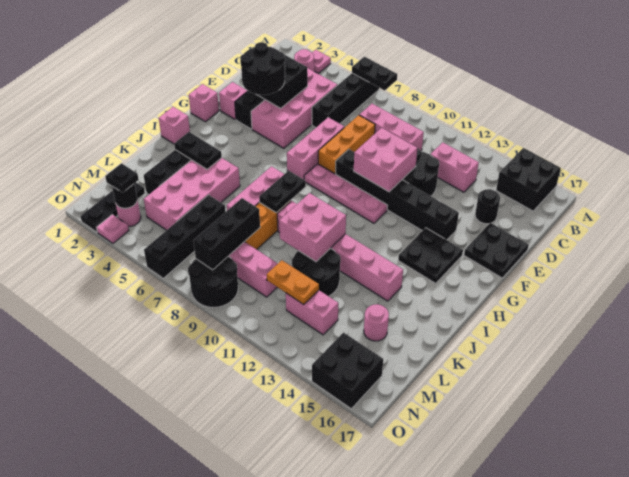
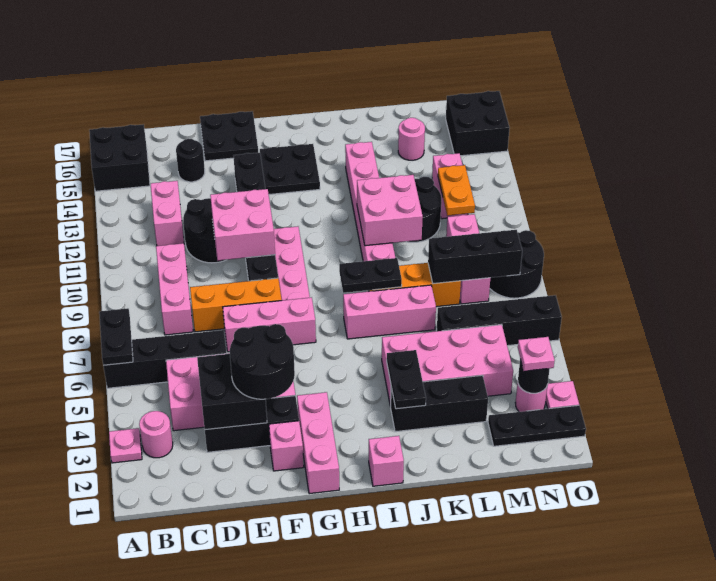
pink brick G1 level 1 -> pink brick G1:G3 level 1
black plate N3 level 3 -> pink plate N3 level 3

